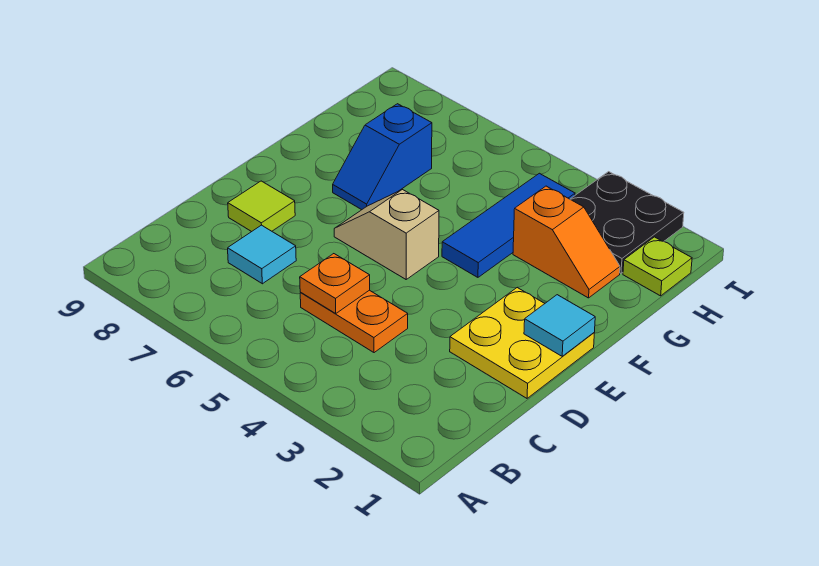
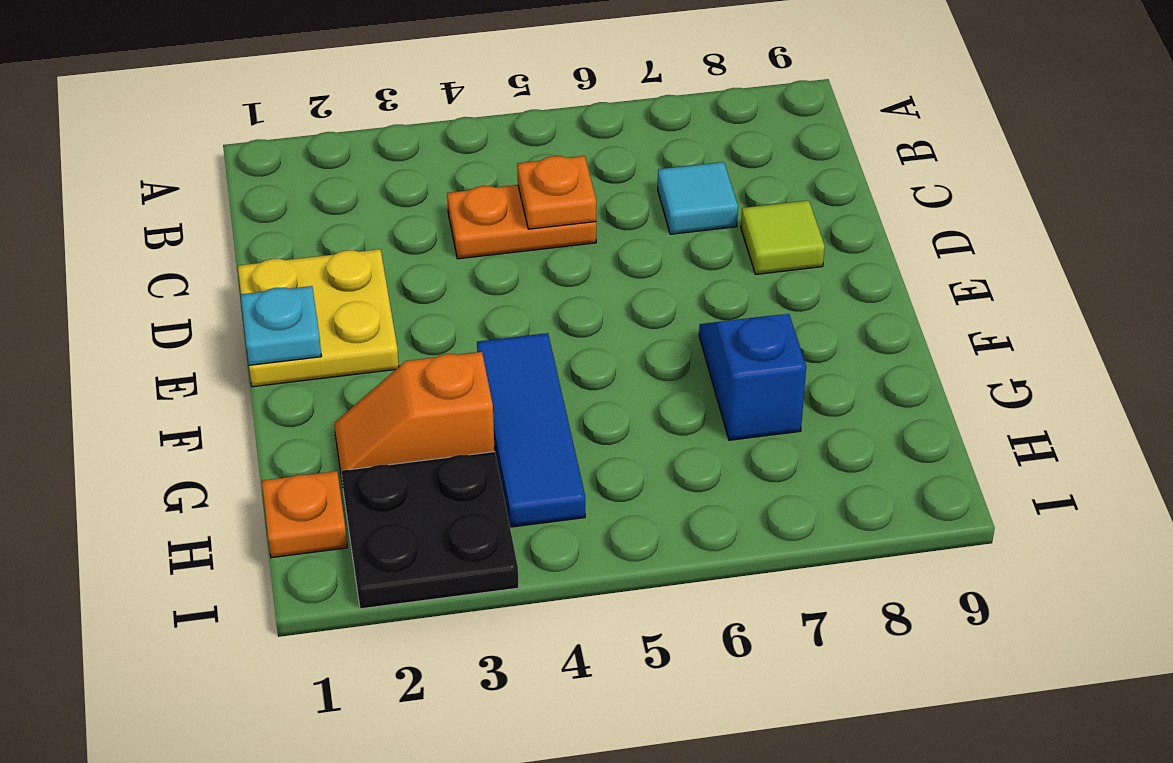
cyan tile E1 level 2 -> cyan plate E1 level 2
tan slope E5:E6 level 1 top 5 -> none
lime plate H1 level 1 -> orange plate H1 level 1

